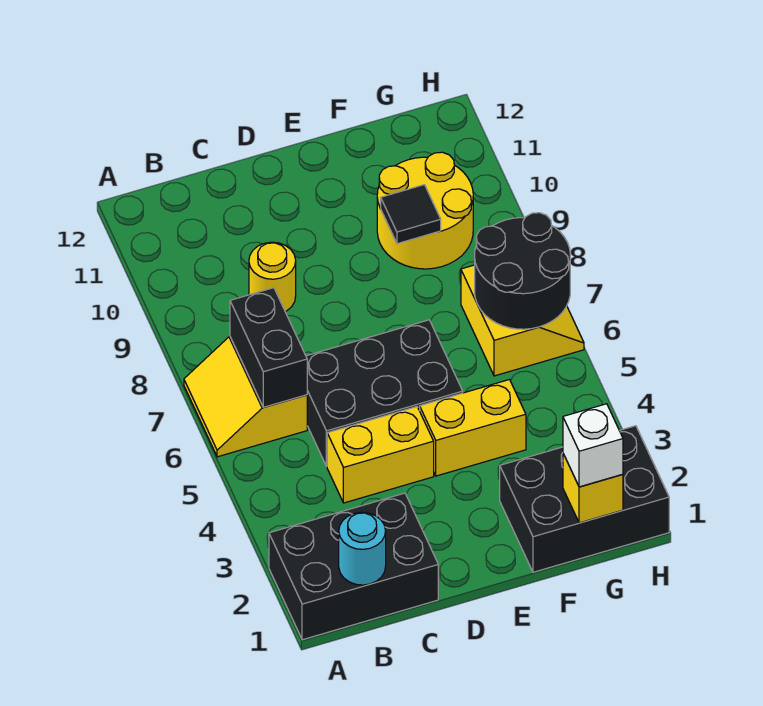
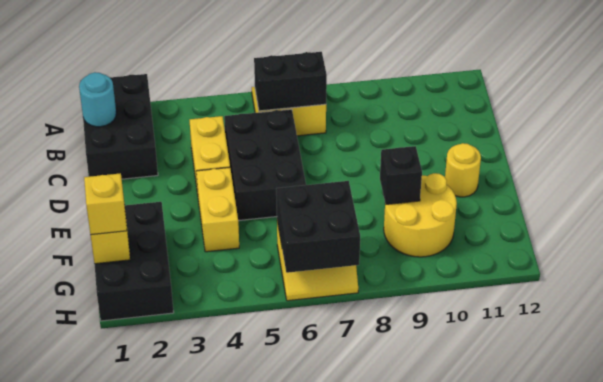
yellow round brick C9 level 1 -> yellow round brick E11 level 1
black tile F9 level 2 -> black brick F9 level 2
white brick G1 level 3 -> yellow brick G1 level 3
black round brick G6:H7 level 2 -> black brick G6:H7 level 2

